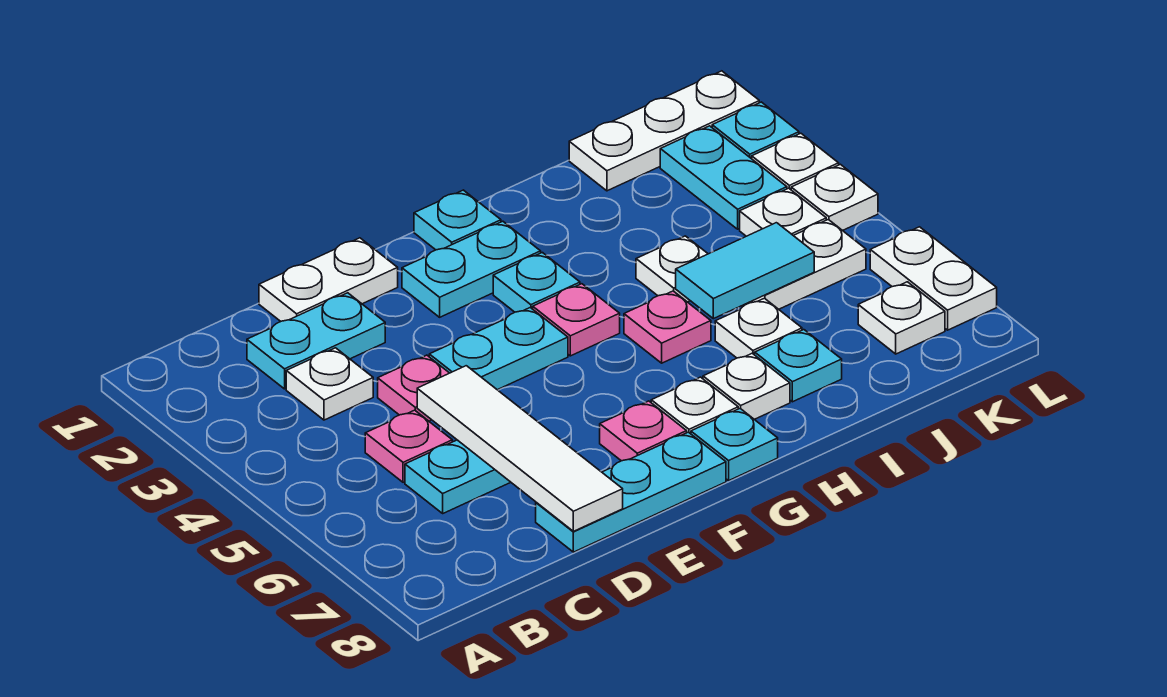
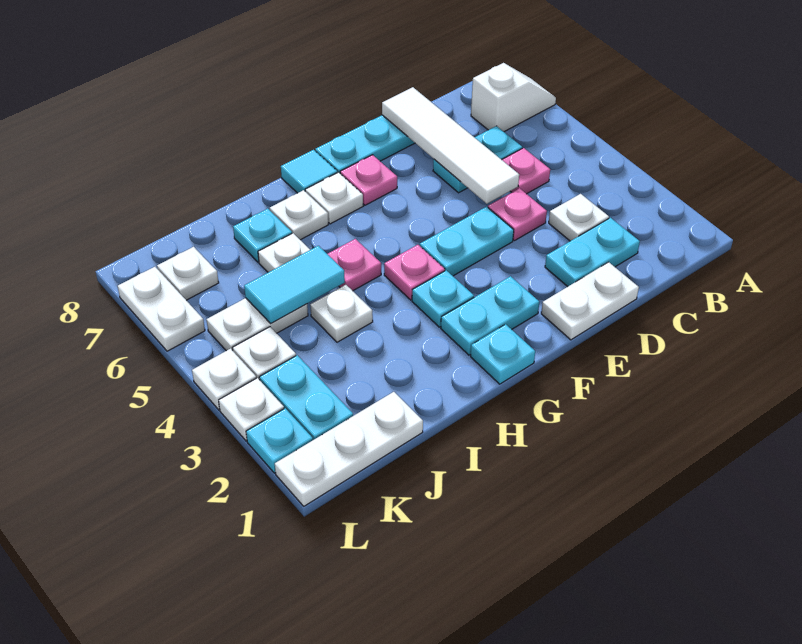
none -> white slope A7:B7 level 1 top B
cyan plate G8 level 1 -> cyan tile G8 level 1

